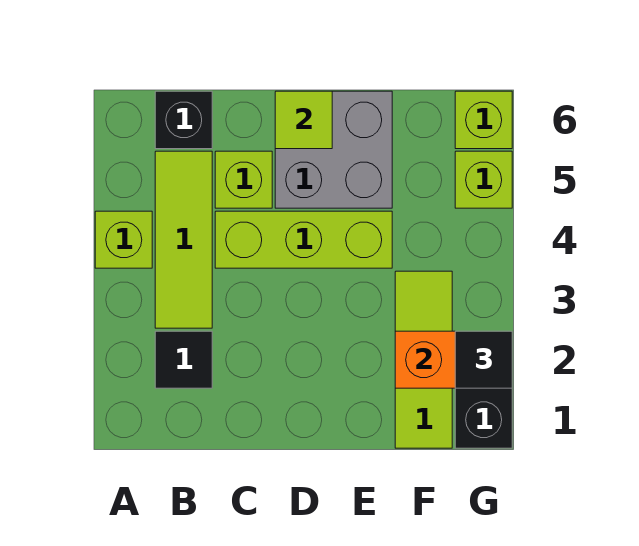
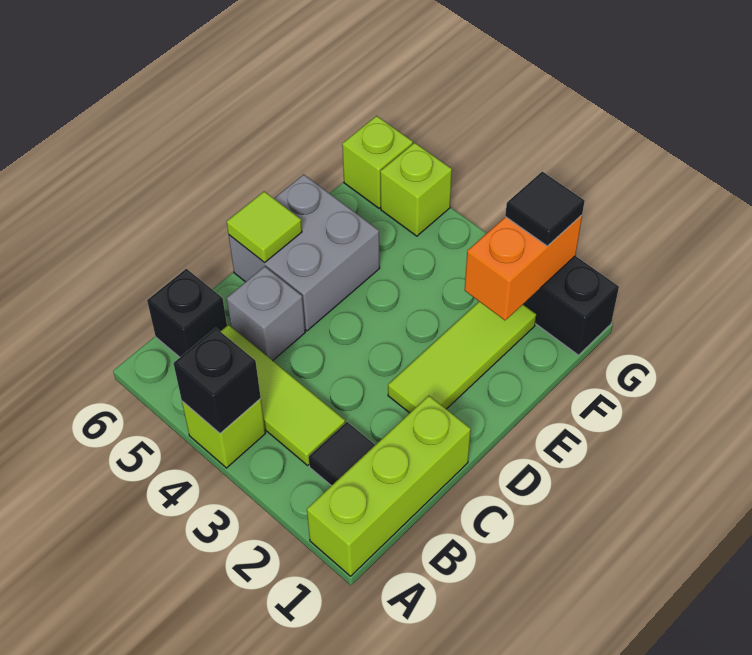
none -> black brick A4 level 2
lime brick C4:E4 level 1 -> lime brick A1:C1 level 1
lime brick C5 level 1 -> grey brick C5 level 1
lime tile F1:F3 level 1 -> lime tile D2:F2 level 1

